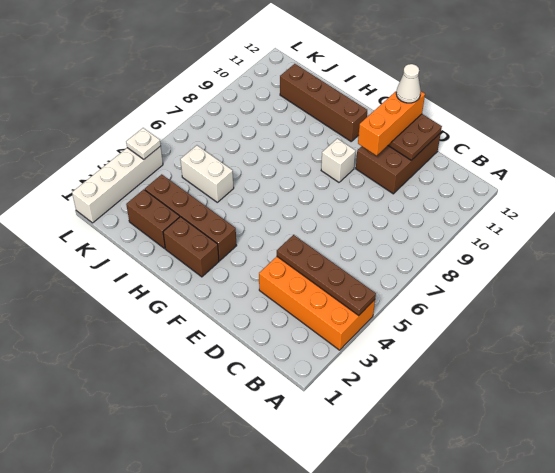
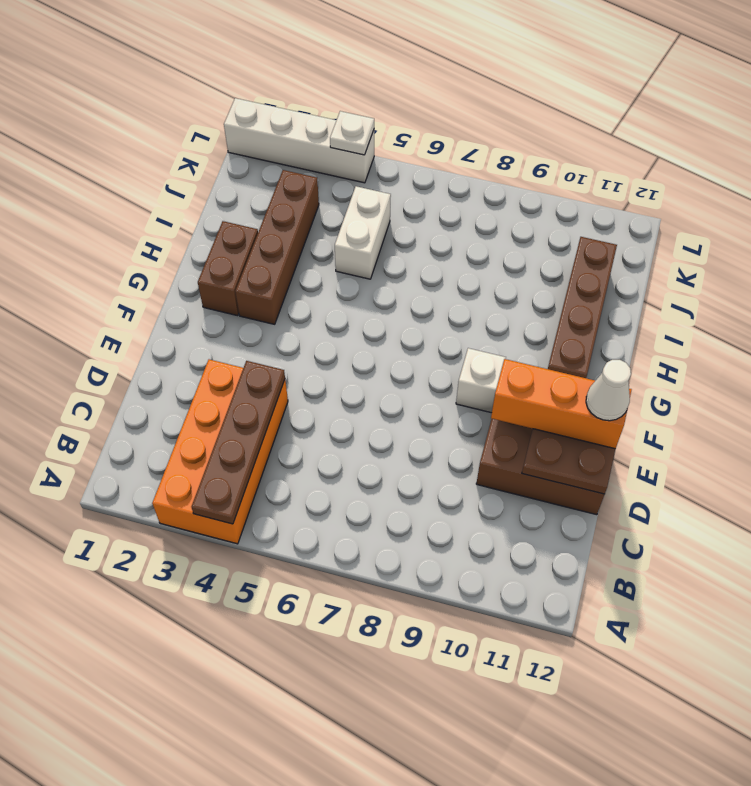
brown brick I2:J2 level 1 -> none

